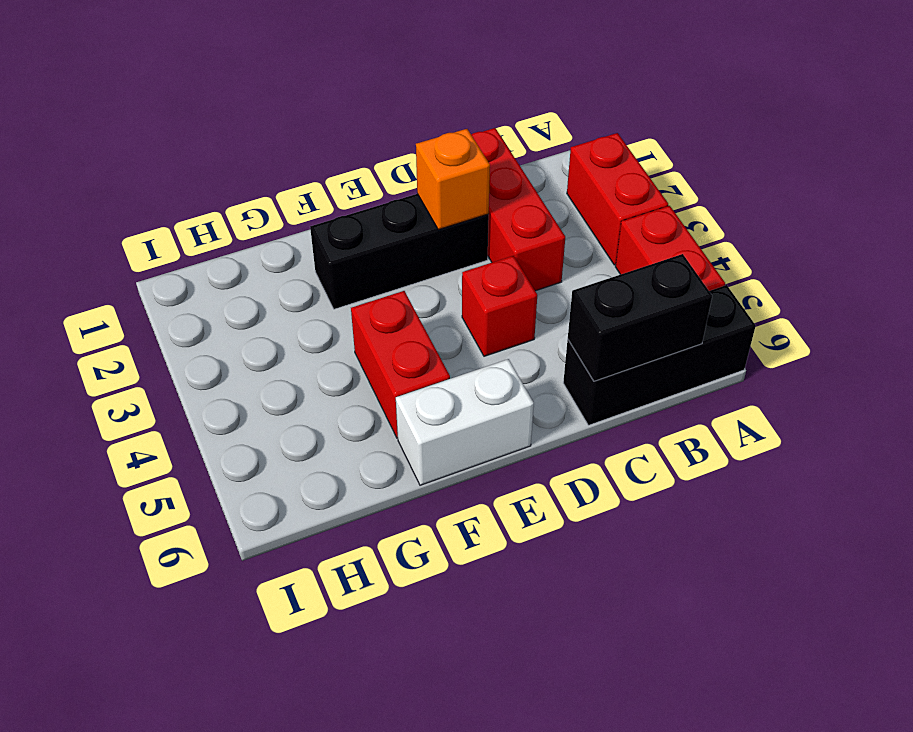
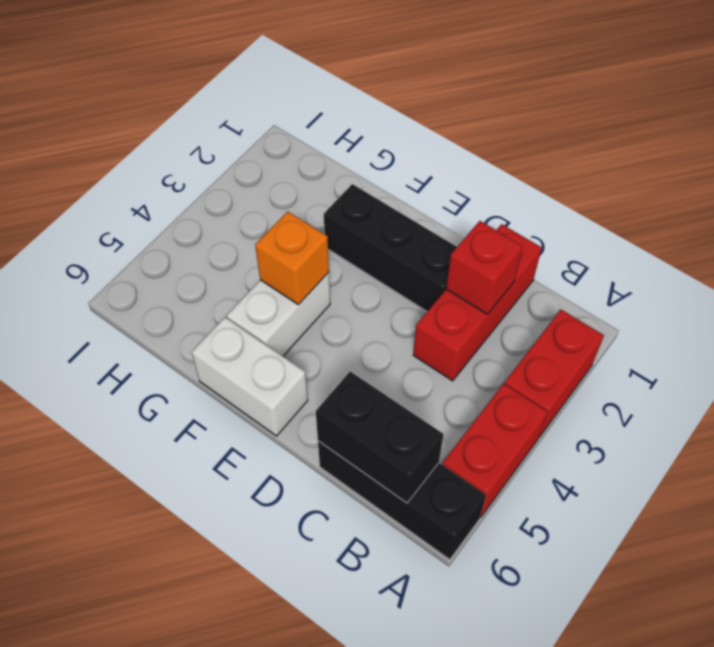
orange brick D2 level 2 -> orange brick F4 level 2
red brick D4 level 1 -> red brick C2 level 2
red brick F4:F5 level 1 -> white brick F4:F5 level 1

